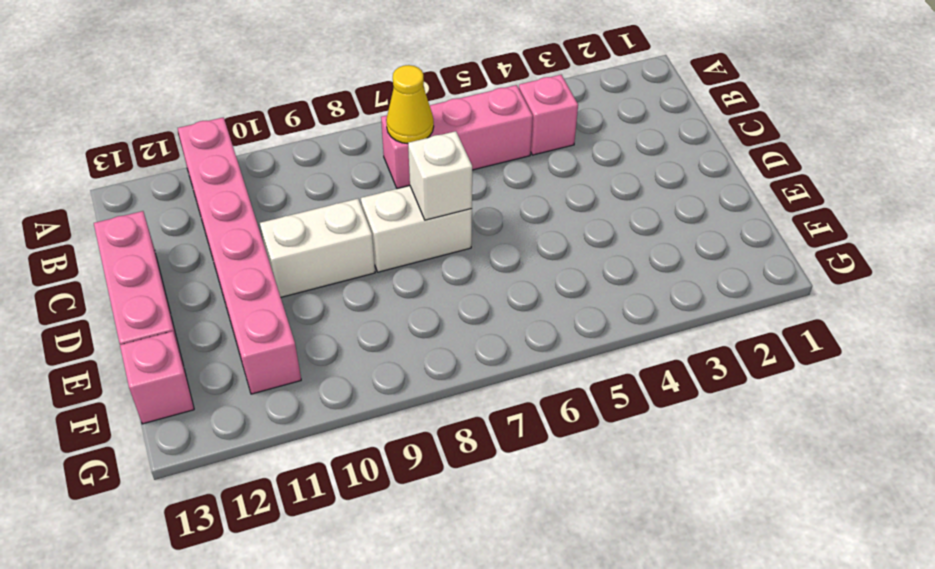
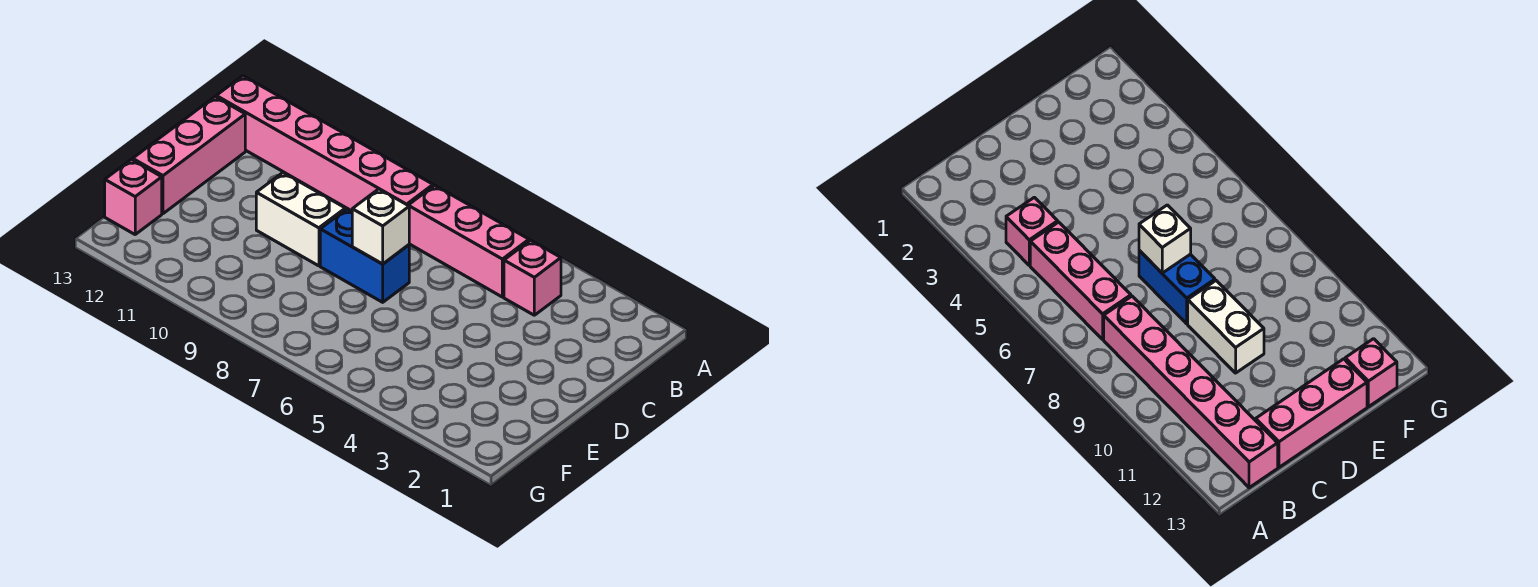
pink brick A11:F11 level 1 -> pink brick B8:B13 level 1
yellow cone B7 level 2 -> none
white brick D7:D8 level 1 -> blue brick D7:D8 level 1

